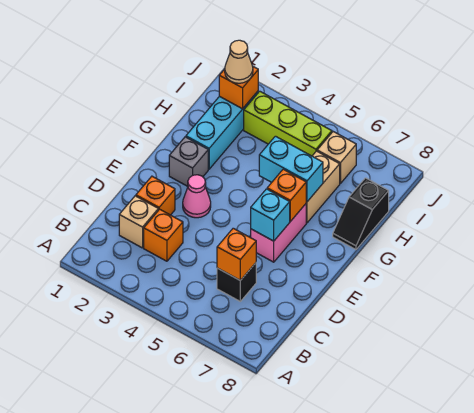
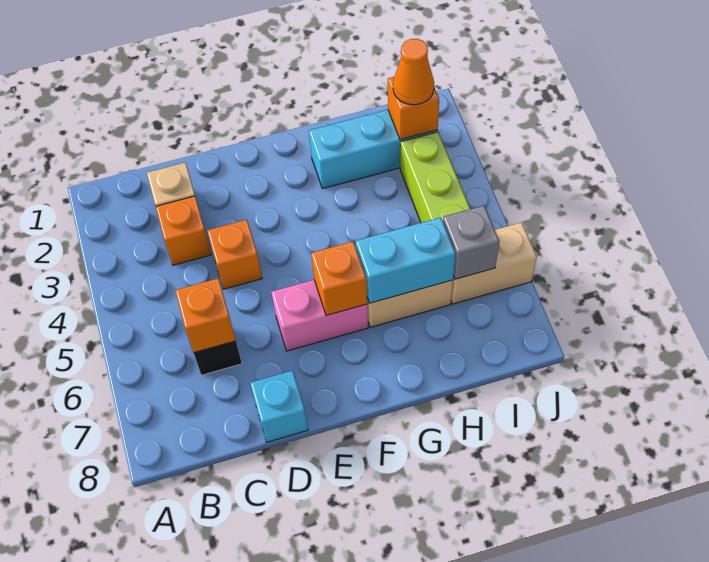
orange brick D2 level 1 -> orange brick D4 level 1
pink cone E3 level 1 -> none
cyan brick E6 level 2 -> cyan brick D8 level 1
grey brick F2 level 1 -> grey brick I6 level 2
cyan brick G5:G6 level 2 -> cyan brick G6:H6 level 2
black slope G8:H8 level 1 top H -> none
tan cone I2 level 3 -> orange cone I2 level 3
tan brick I6 level 1 -> tan brick I6:J6 level 1

